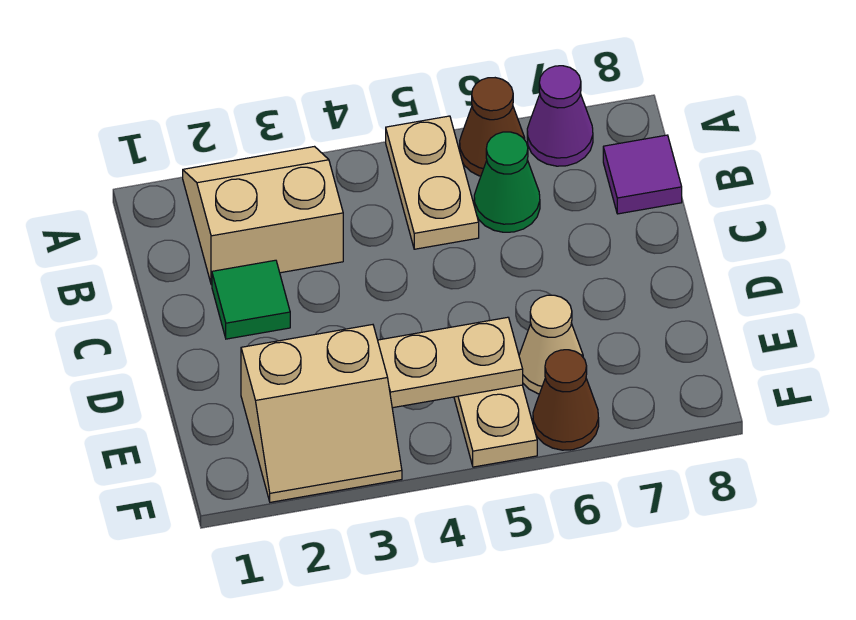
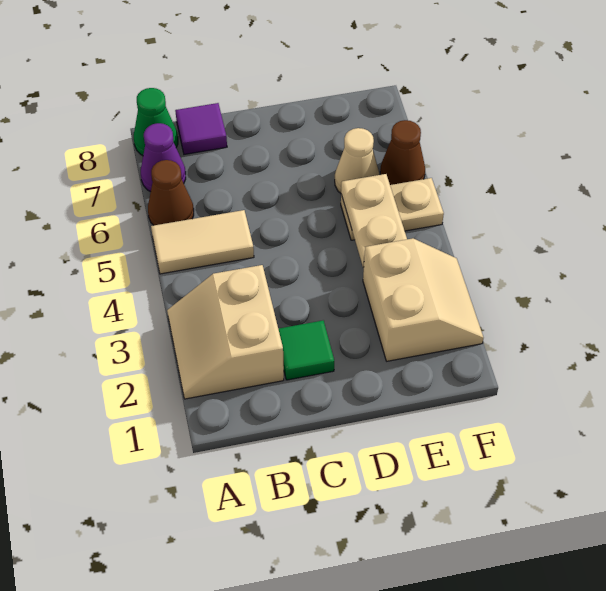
tan plate A5:B5 level 1 -> tan tile A5:B5 level 1
green cone B6 level 1 -> green cone A8 level 1

